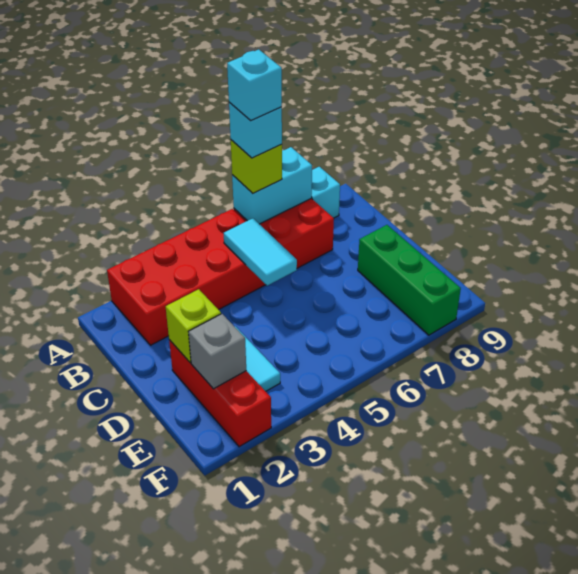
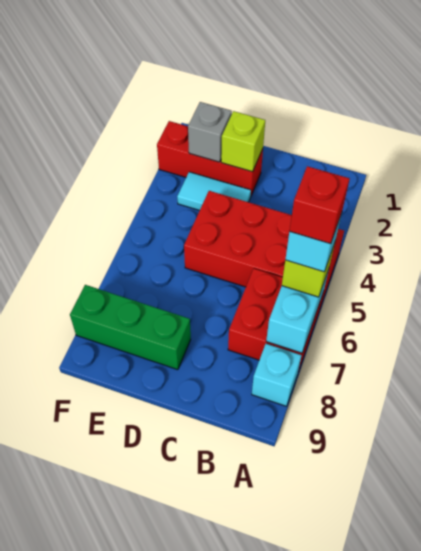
red brick A2:B5 level 1 -> red brick A4:D5 level 1
cyan brick A6 level 5 -> red brick A6 level 5
cyan tile B5:C5 level 2 -> none

